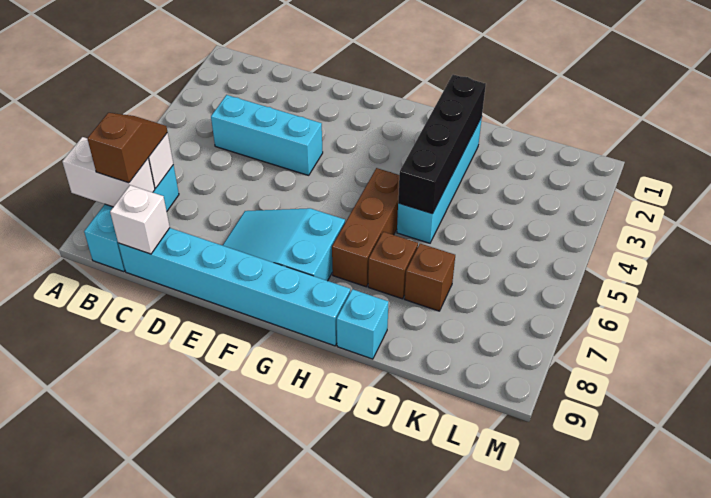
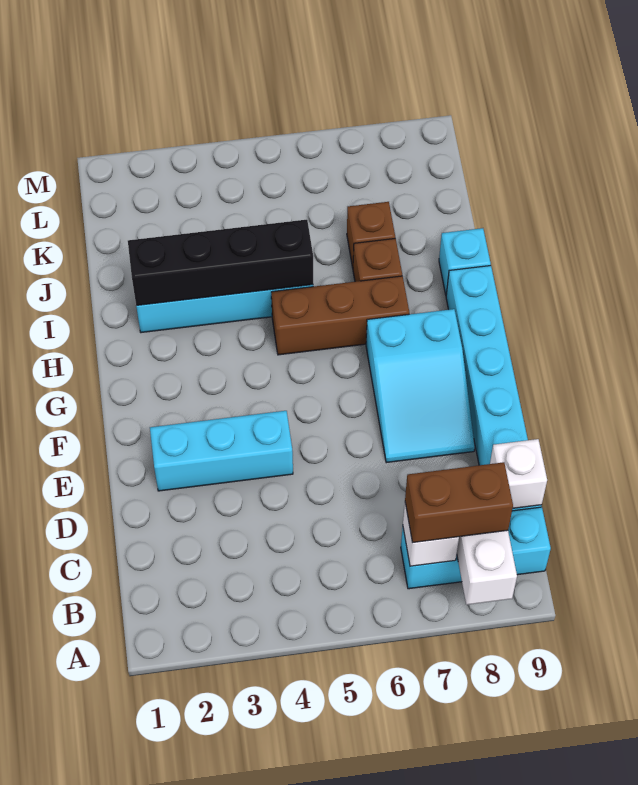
brown slope B7:B8 level 3 top 8 -> brown brick B7:B8 level 3
cyan brick C4:E4 level 1 -> cyan brick E2:E4 level 1

